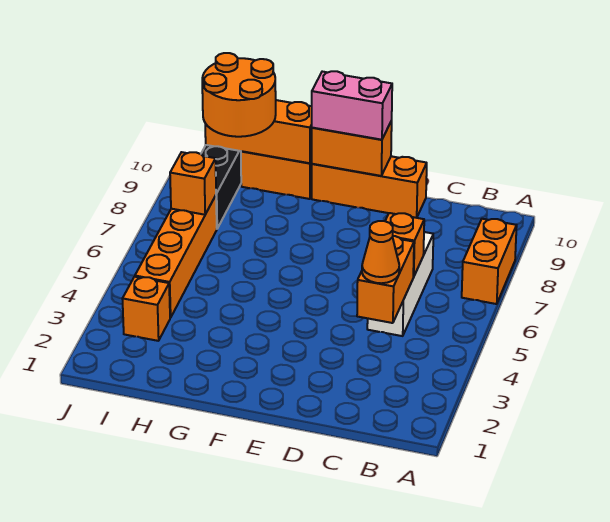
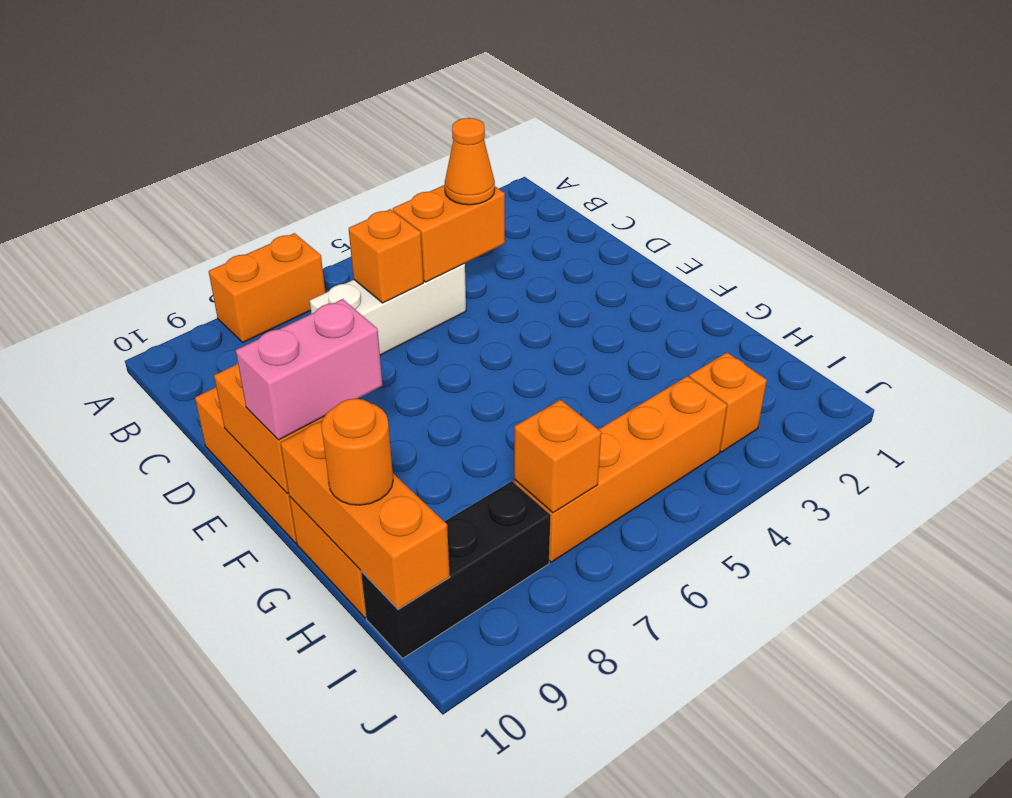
pink brick E10:F10 level 3 -> pink brick F9:F10 level 3
orange round brick H9:I10 level 3 -> orange round brick H10 level 3

